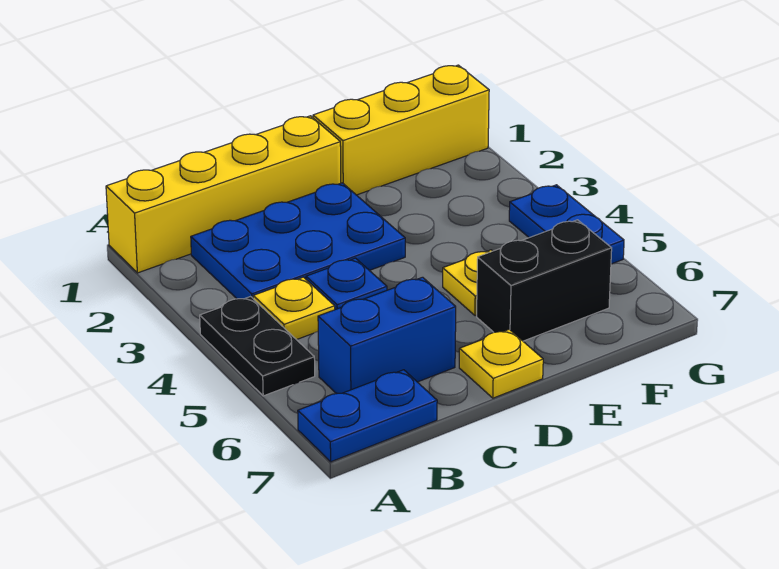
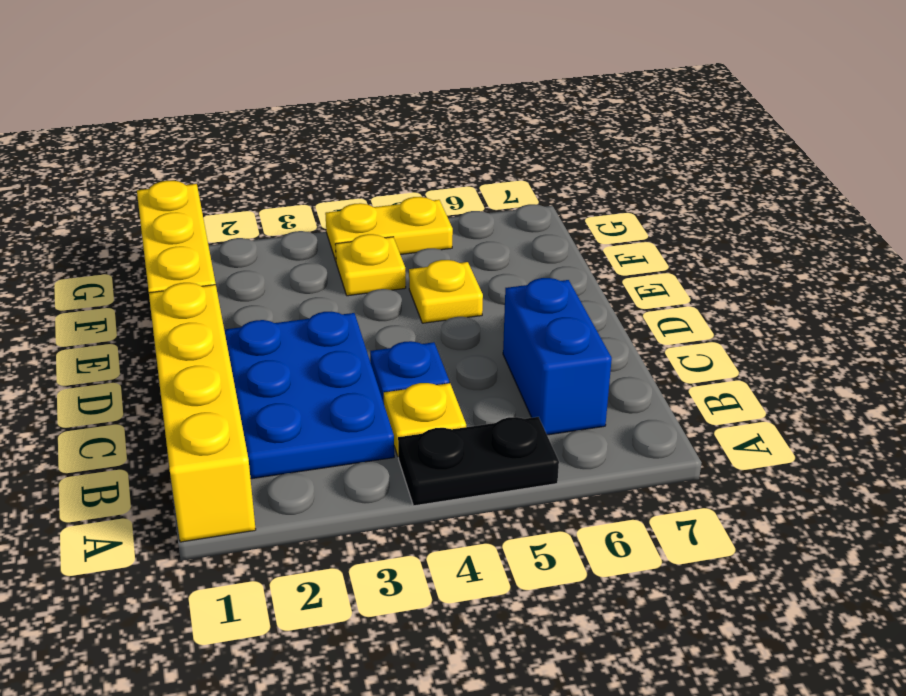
blue plate A7:B7 level 1 -> none
yellow plate D7 level 1 -> yellow plate F4 level 1
black brick E6:F6 level 1 -> none
blue plate G4:G5 level 1 -> yellow plate G4:G5 level 1

